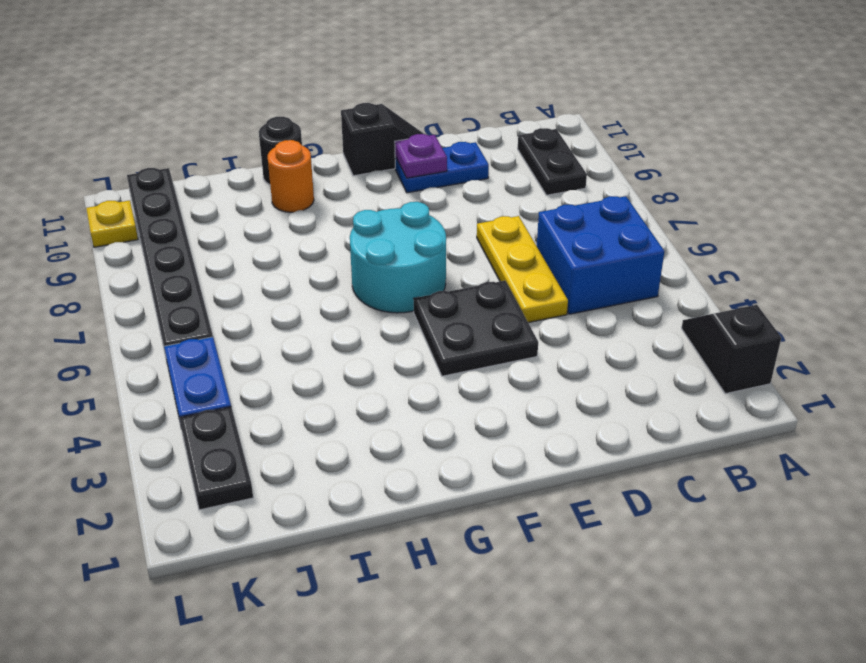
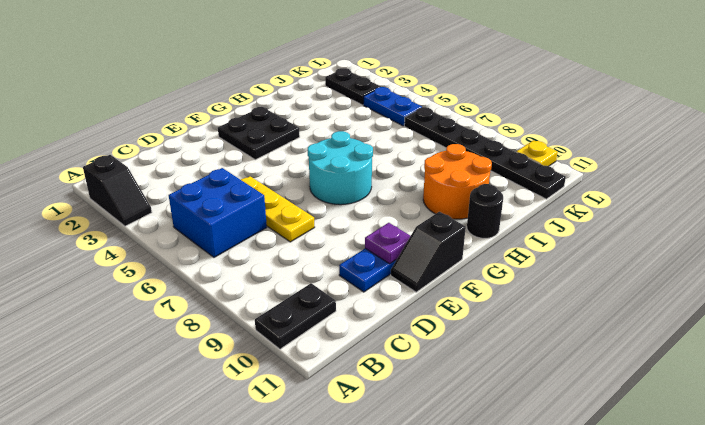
black plate B9:B10 level 1 -> black plate A10:B10 level 1
black plate E4:F5 level 1 -> black plate F2:G3 level 1
orange round brick H10 level 1 -> orange round brick H9:I10 level 1

